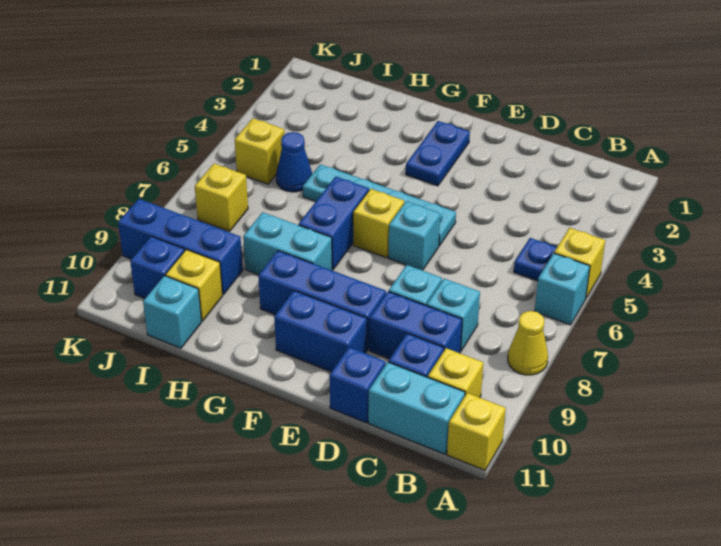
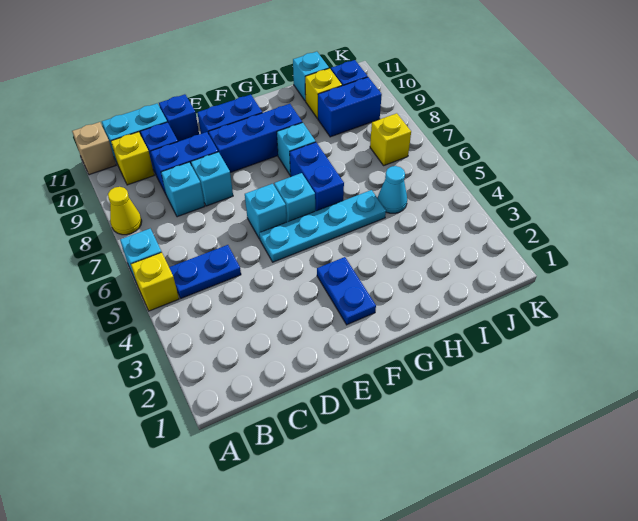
yellow brick A11 level 1 -> tan brick A11 level 1
blue plate B5 level 1 -> blue plate B5:C5 level 1
yellow brick F6 level 1 -> cyan brick F6 level 1
cyan brick G8:H8 level 1 -> cyan brick G8 level 1
blue cone I5 level 1 -> cyan cone I5 level 1
blue brick I9:K9 level 1 -> blue brick I9:J9 level 1
yellow brick J5 level 1 -> none

